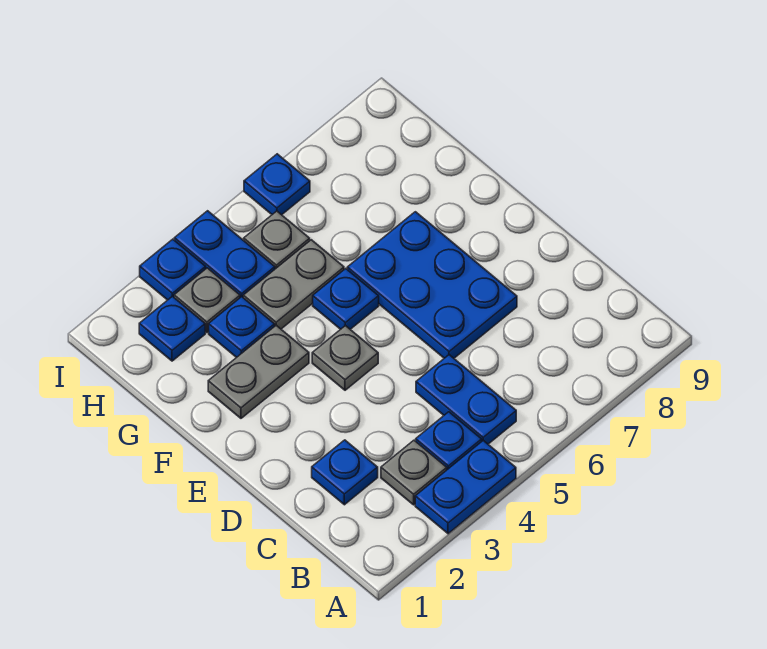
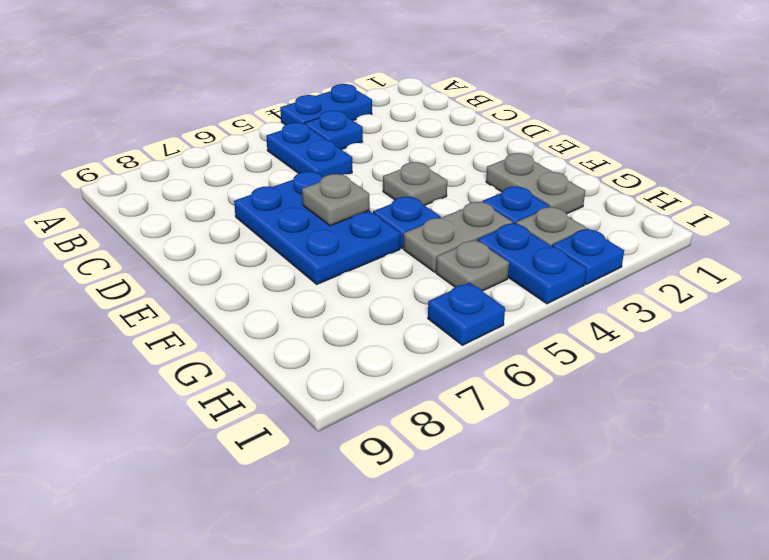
grey plate B3 level 1 -> grey plate E6 level 2
blue plate C2 level 1 -> none
grey plate F2:F3 level 1 -> grey plate F2:G2 level 1
blue plate H2 level 1 -> none

